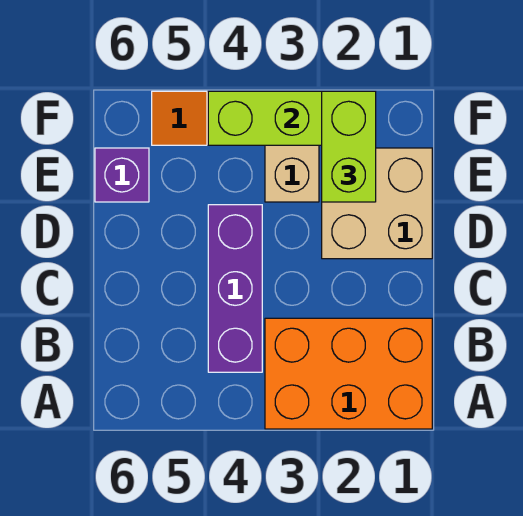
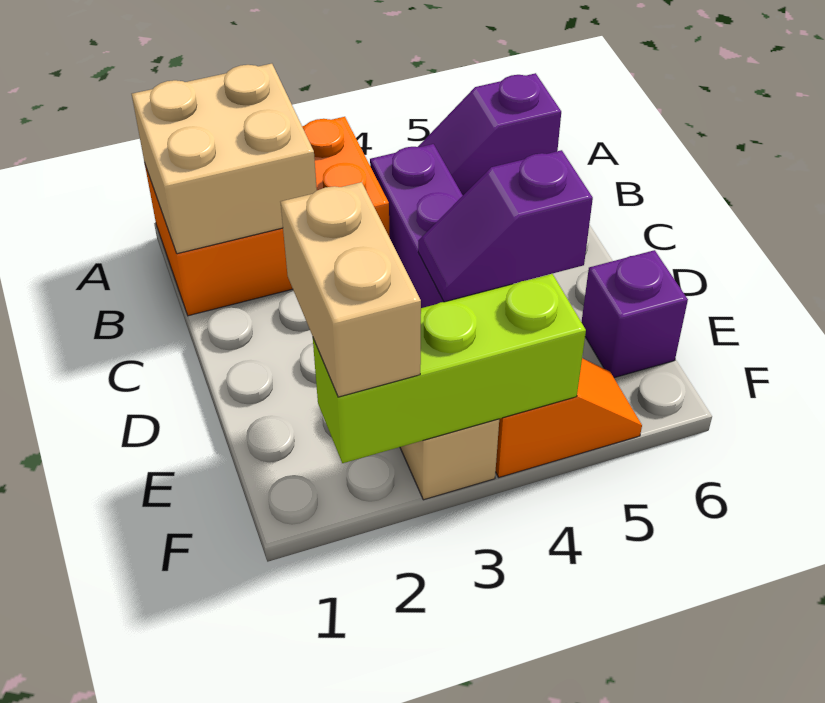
none -> purple slope A5:A6 level 1 top 6
tan brick D1:E2 level 1 -> tan brick A1:B2 level 2
none -> purple slope D4:D5 level 2 top 5
lime brick E2:F2 level 3 -> tan brick E2:F2 level 3

